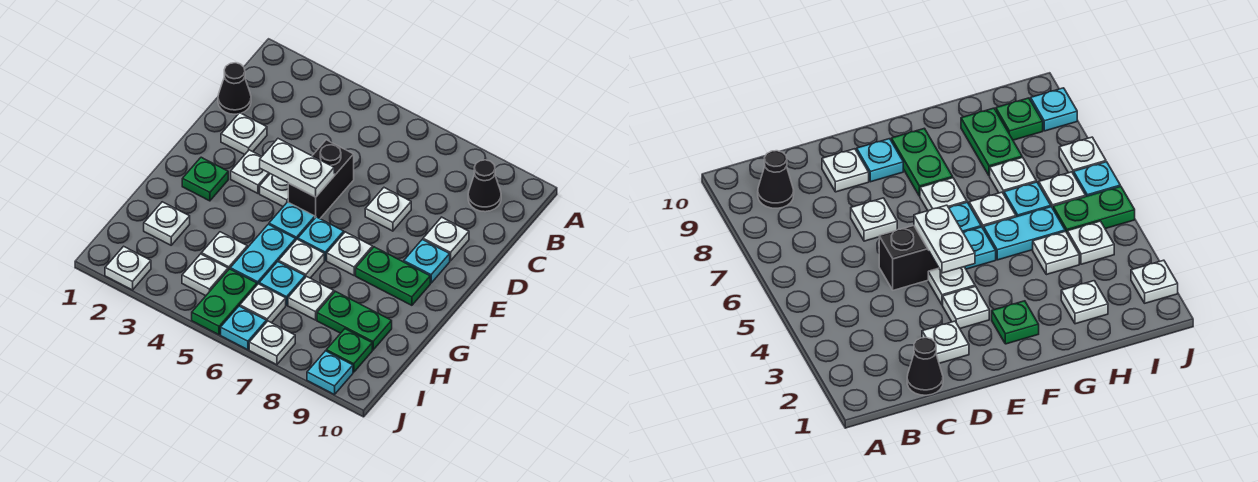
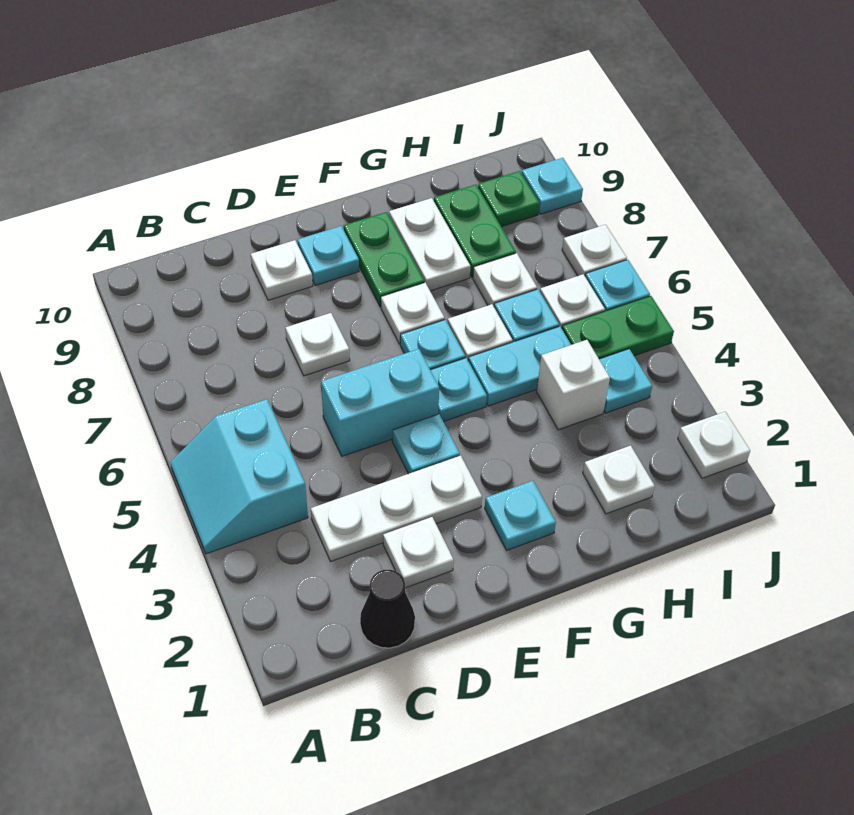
none -> cyan slope A4:B5 level 1 top B
black cone B9 level 1 -> none
black brick D5:E5 level 1 -> cyan brick D5:E5 level 1
white plate E3 level 1 -> white plate C3:E3 level 1
white plate E4 level 1 -> cyan plate E4 level 1
white plate E4:E5 level 2 -> white plate G8:G9 level 1
green plate F2 level 1 -> cyan plate F2 level 1
white plate H4 level 1 -> white brick H4 level 1
white plate I4 level 1 -> cyan plate I4 level 1

